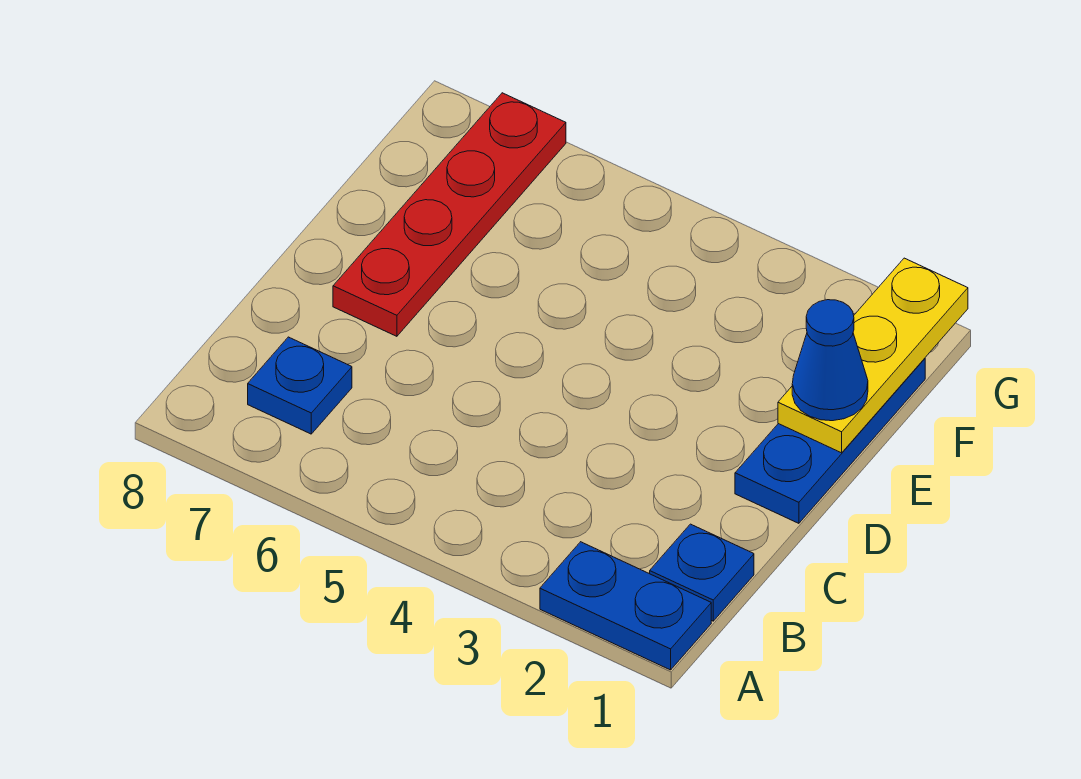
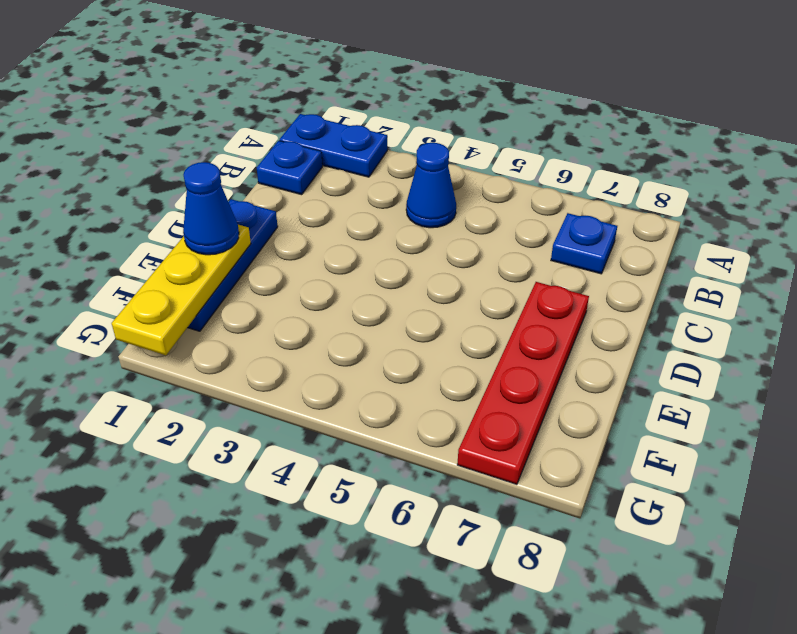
none -> blue cone B4 level 1

